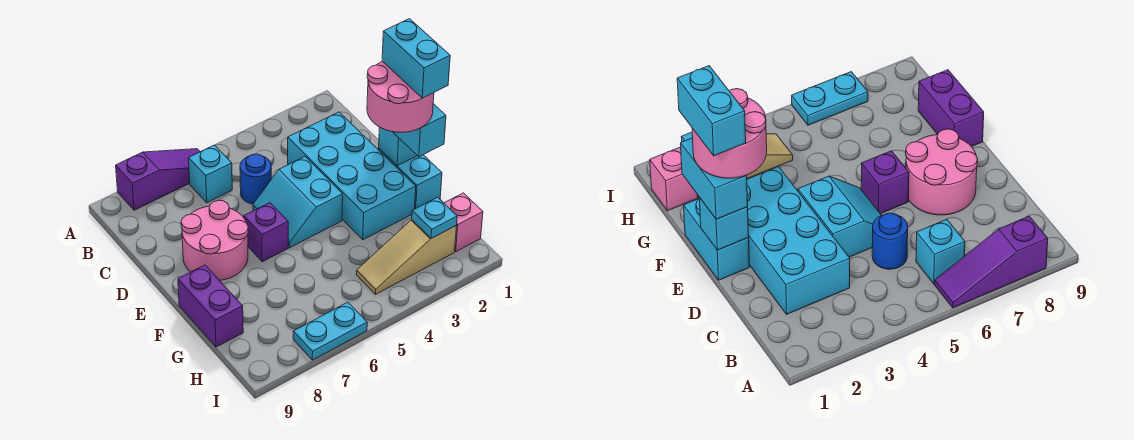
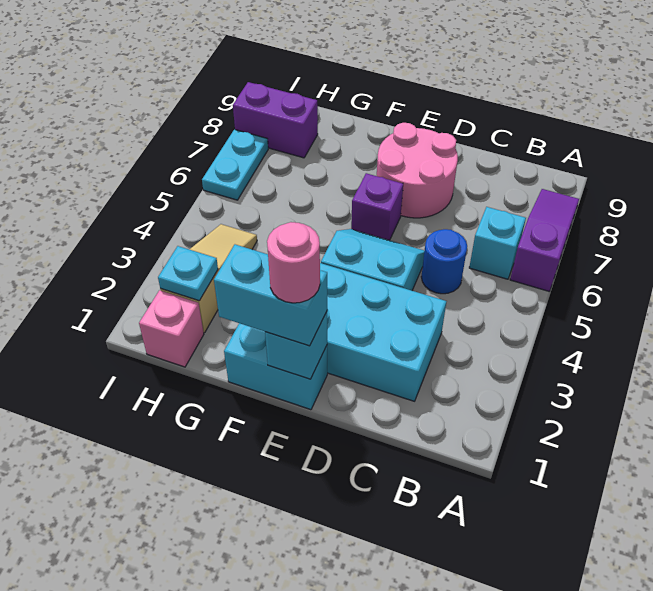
purple slope A6:A8 level 1 top 8 -> purple slope A6:A8 level 1 top 6
pink round brick E1:F2 level 4 -> pink round brick E1 level 4
cyan brick E1:F1 level 5 -> none
purple brick F9:G9 level 1 -> purple brick H8:I8 level 1

